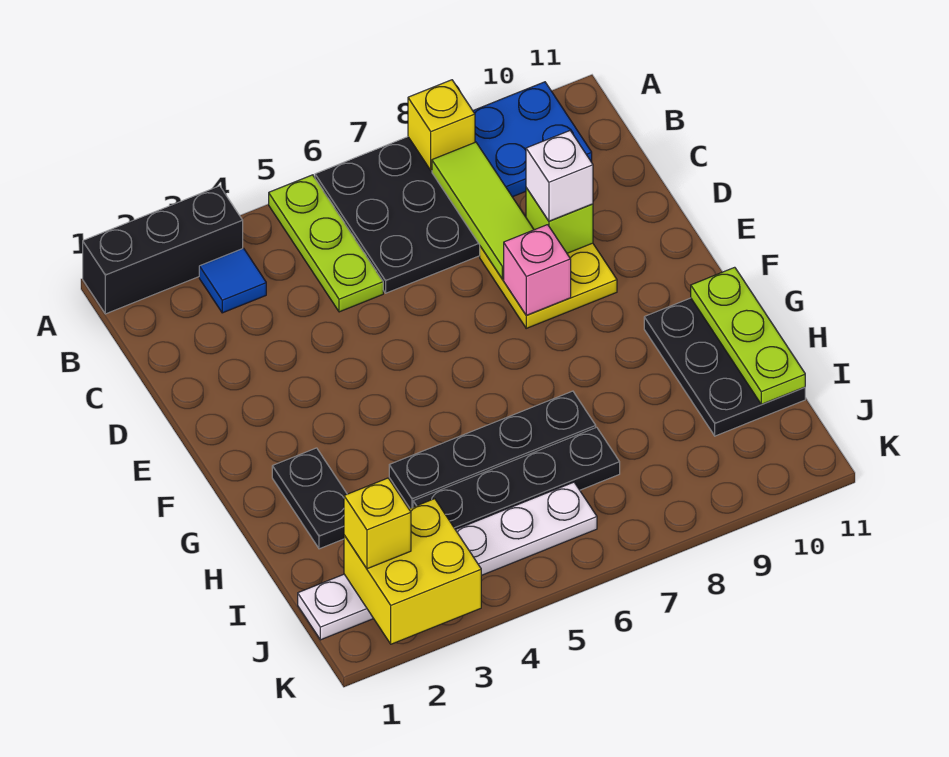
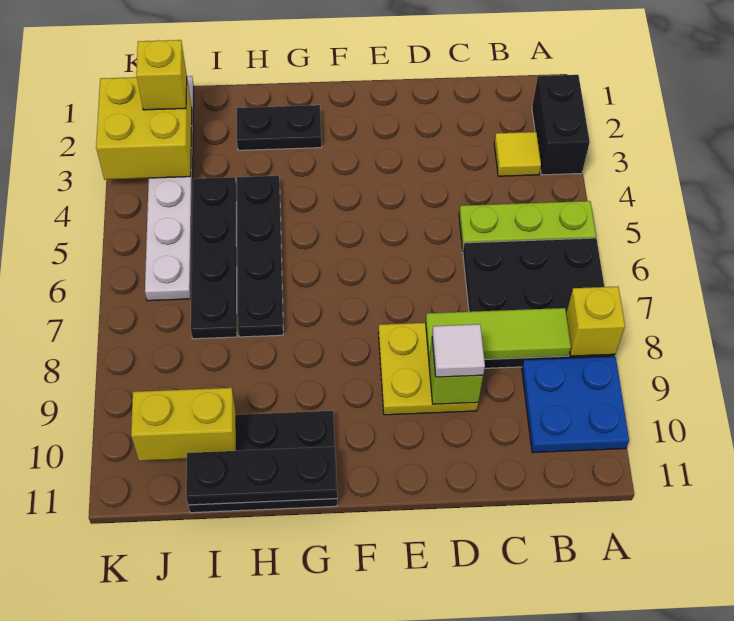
black brick A1:A3 level 1 -> black brick A2:A3 level 1
blue tile B3 level 1 -> yellow tile B3 level 1
white brick D9 level 3 -> white tile D9 level 3
pink brick E8 level 2 -> none
lime plate G11:I11 level 2 -> black plate G11:I11 level 2
none -> yellow brick I10:J10 level 2

